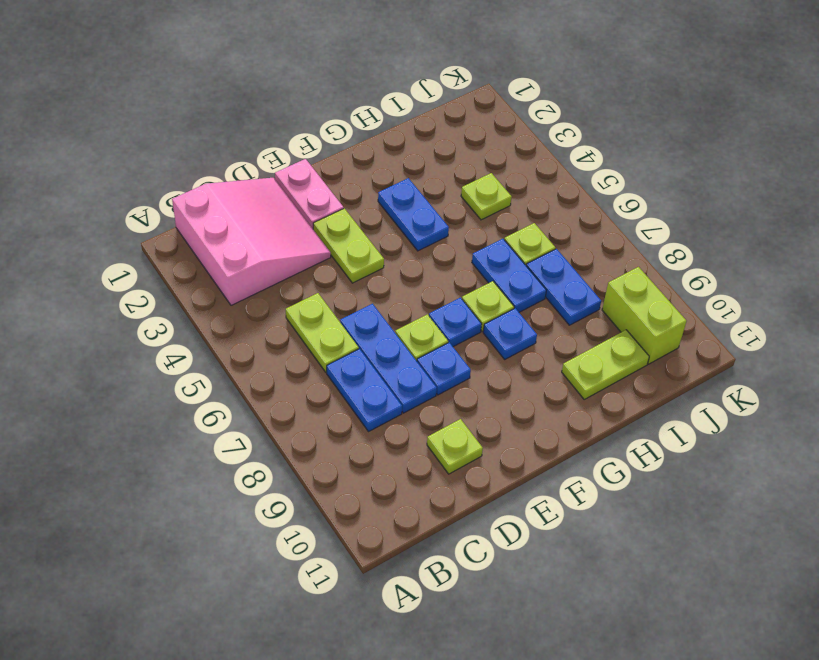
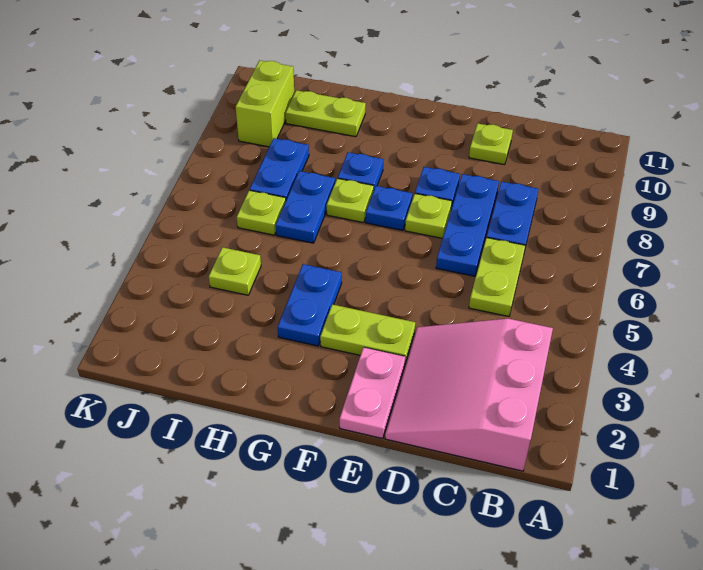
lime plate E3:E4 level 1 -> lime plate E3:F3 level 1

